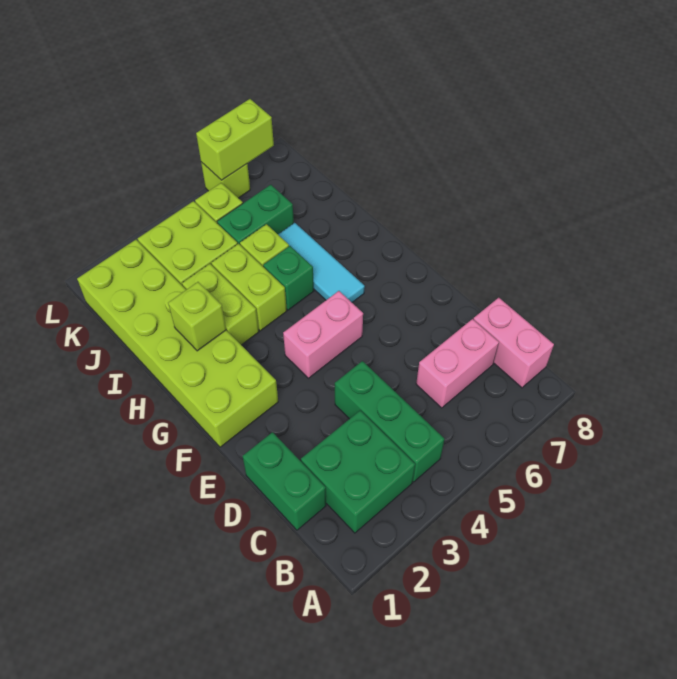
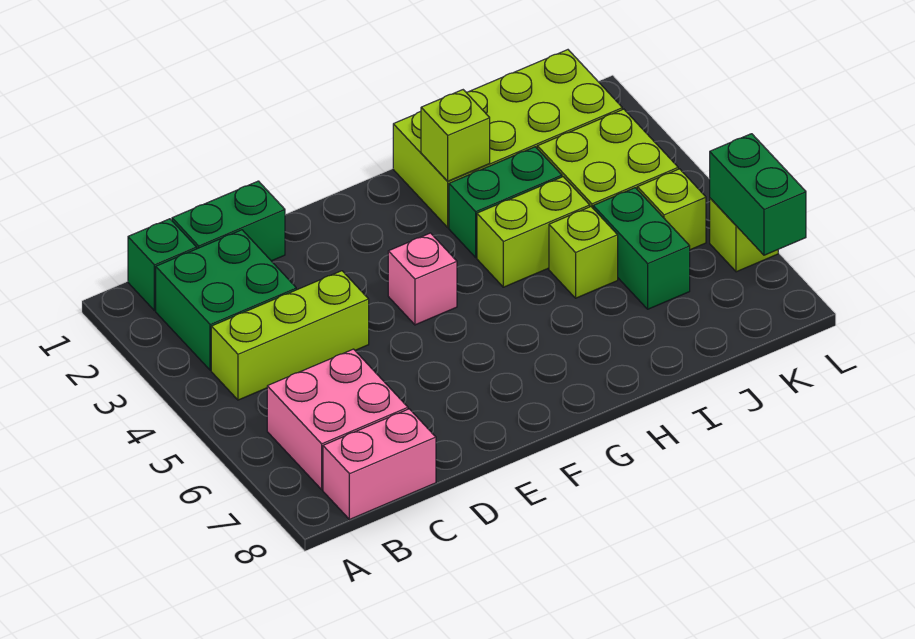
green brick B4:D4 level 1 -> lime brick B4:D4 level 1
pink brick C6:C7 level 1 -> pink brick B6:C7 level 1
lime brick F1:K2 level 1 -> lime brick H1:K2 level 1
pink brick F4:F5 level 1 -> pink brick F4 level 1
cyan tile G6:I6 level 1 -> none
lime brick H3:I3 level 1 -> green brick H3:I3 level 1
green brick H5 level 1 -> green brick B1 level 1
lime brick L6:L7 level 2 -> green brick L6:L7 level 2

